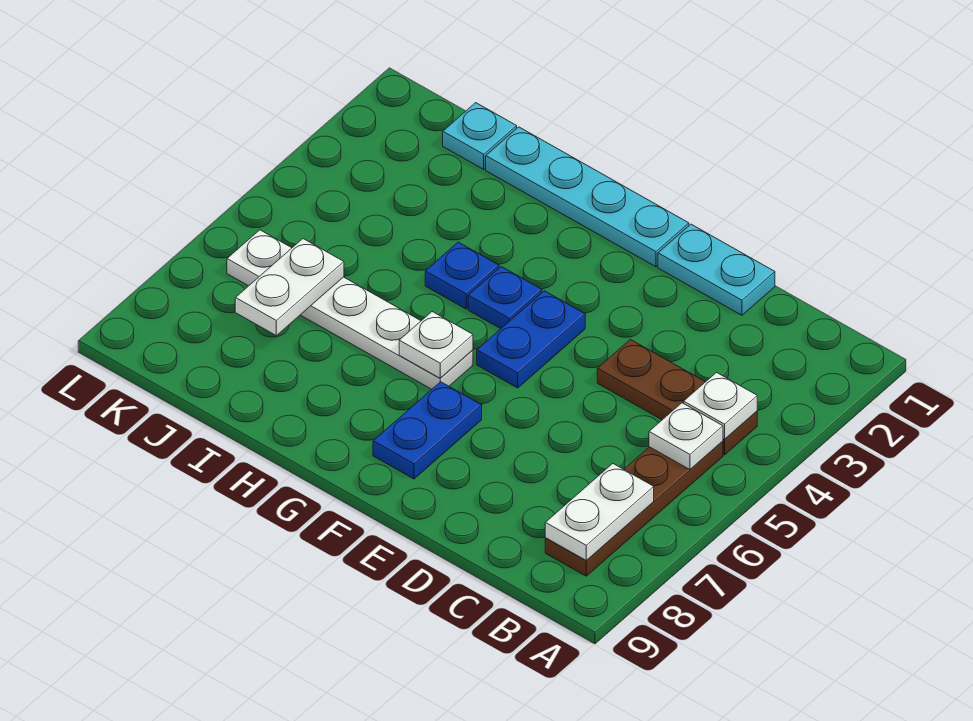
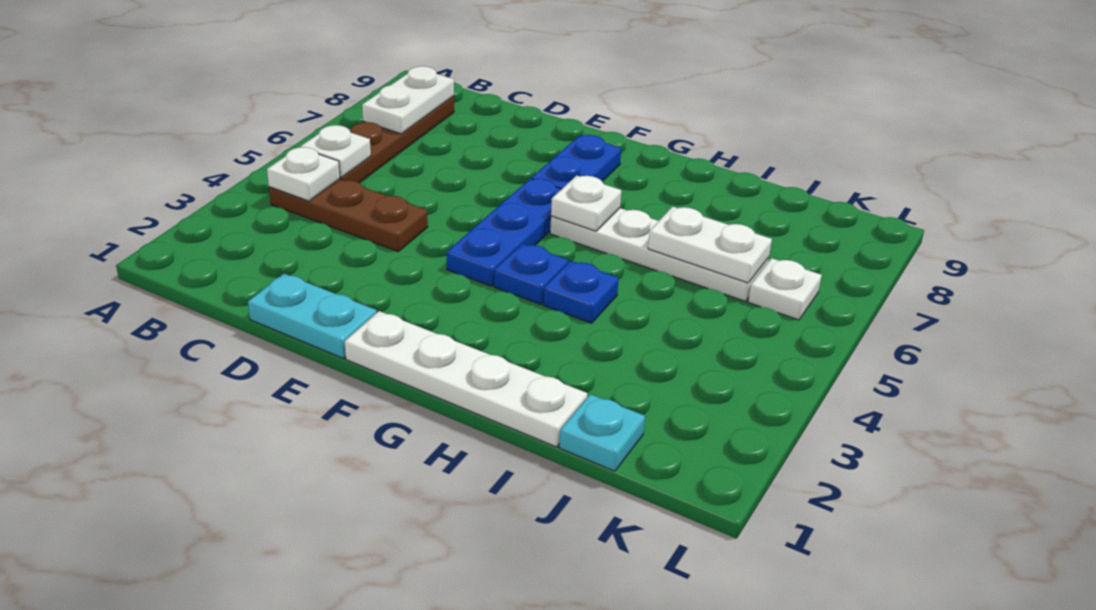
cyan plate F1:I1 level 1 -> white plate F1:I1 level 1
blue plate F4:F5 level 1 -> blue plate F4:F6 level 1
white plate J6:J7 level 2 -> white plate I6:J6 level 2

